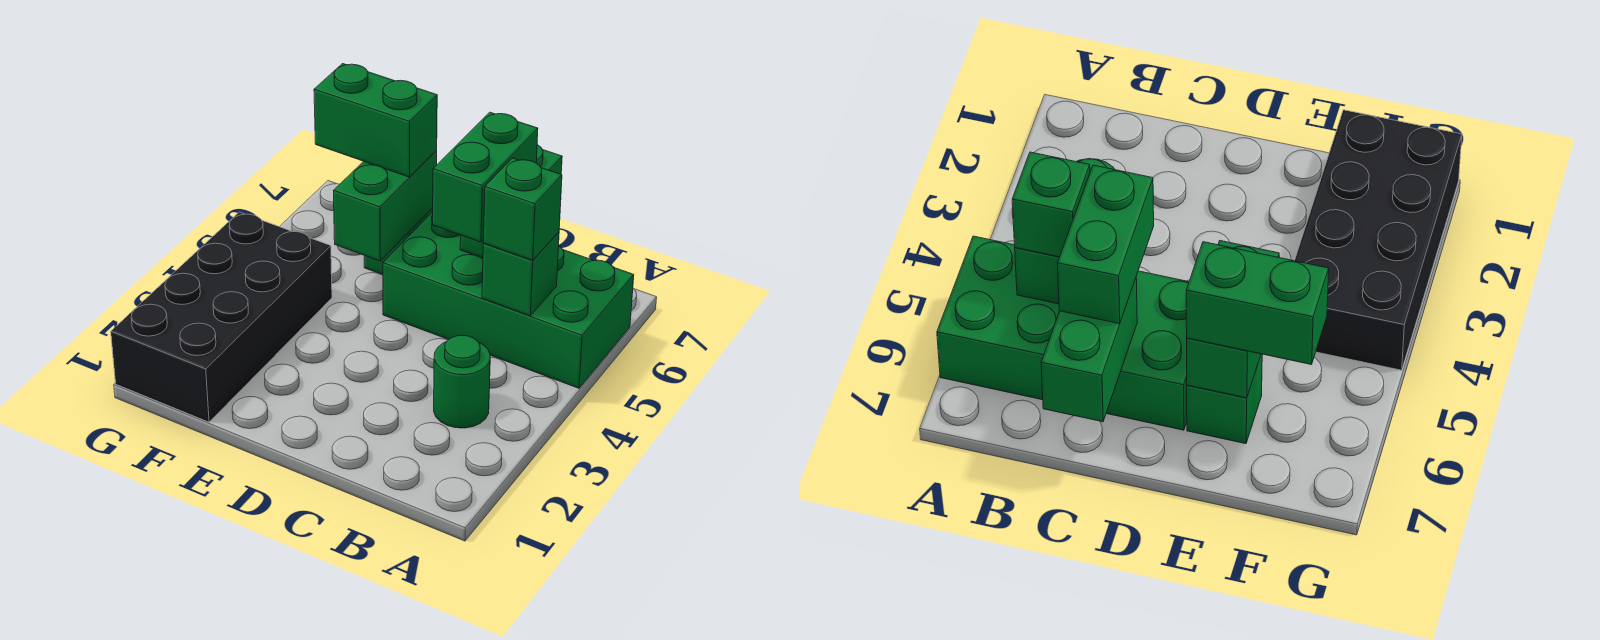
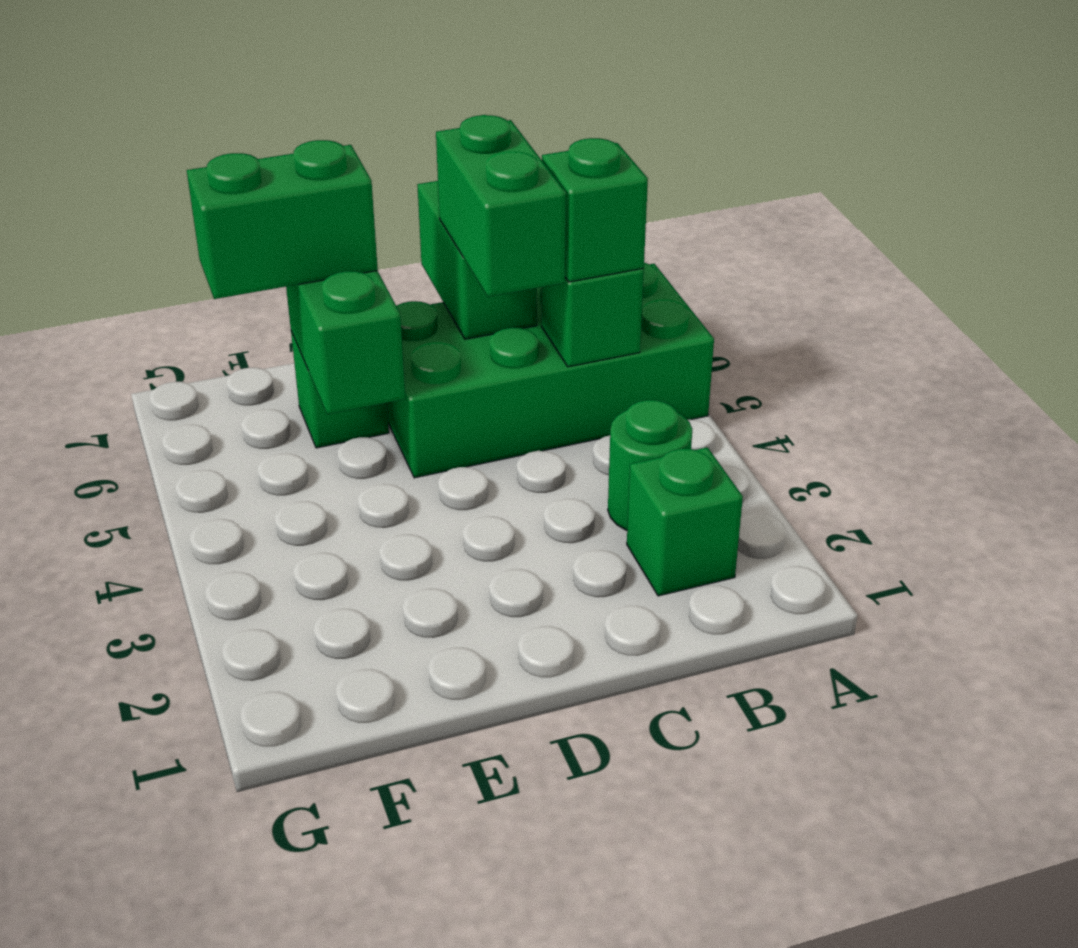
none -> green brick B2 level 1
black brick F1:G4 level 1 -> none

